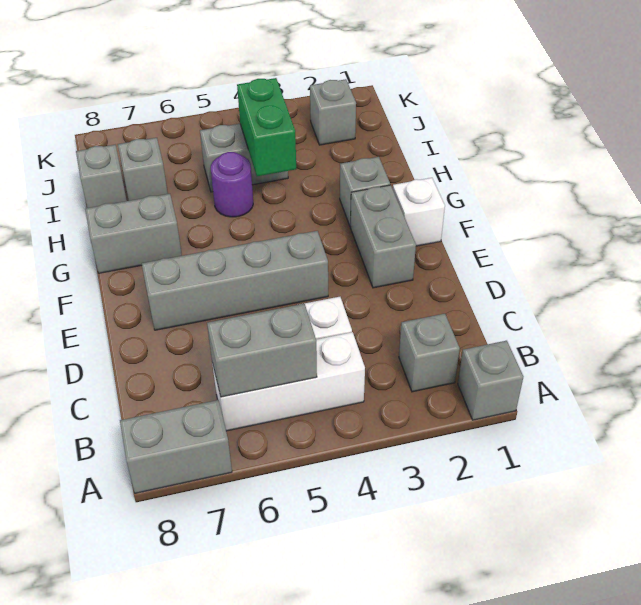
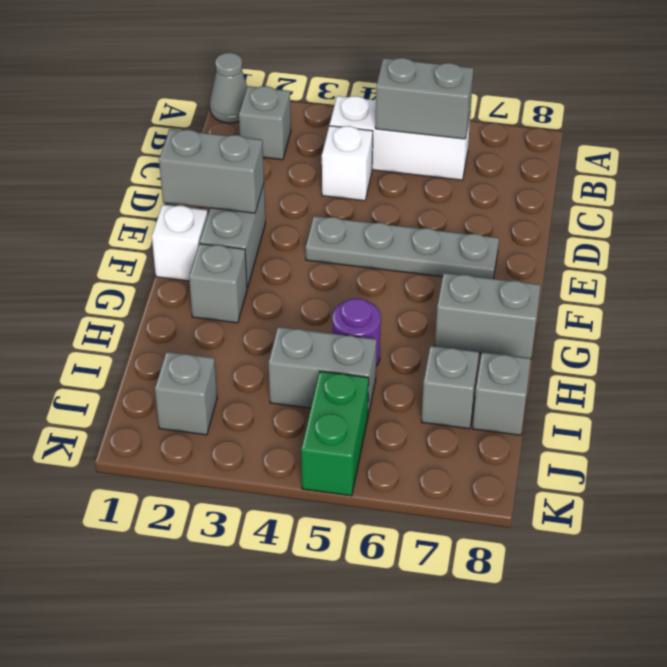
grey brick A1 level 1 -> grey cone A1 level 1
grey brick A7:A8 level 1 -> grey brick E1:E2 level 2
grey brick E4:E7 level 1 -> grey plate E4:E7 level 1
green brick H4:I4 level 2 -> green brick J5:K5 level 1

